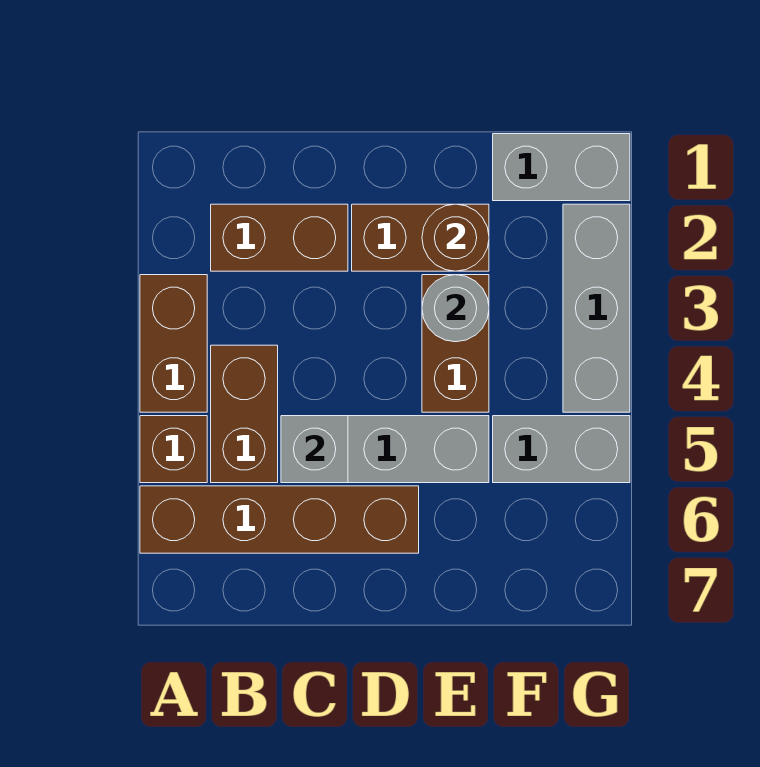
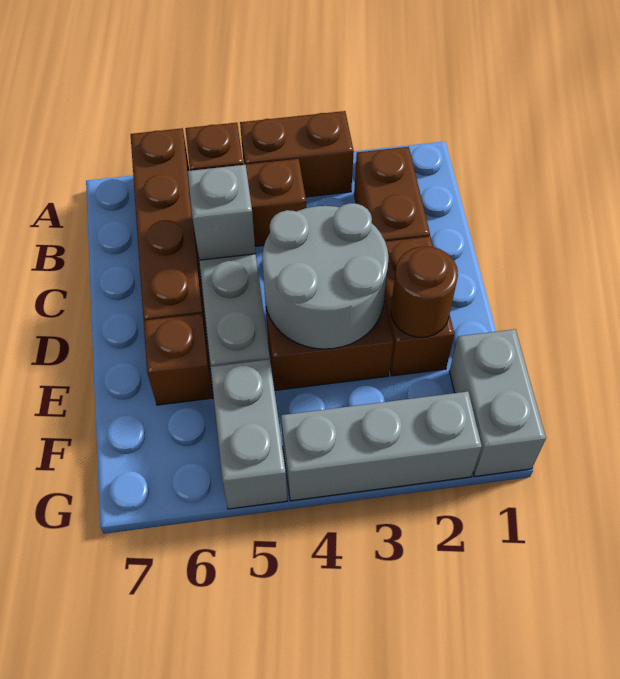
grey round brick E3 level 2 -> grey round brick D3:E4 level 2
none -> brown brick E6 level 1

